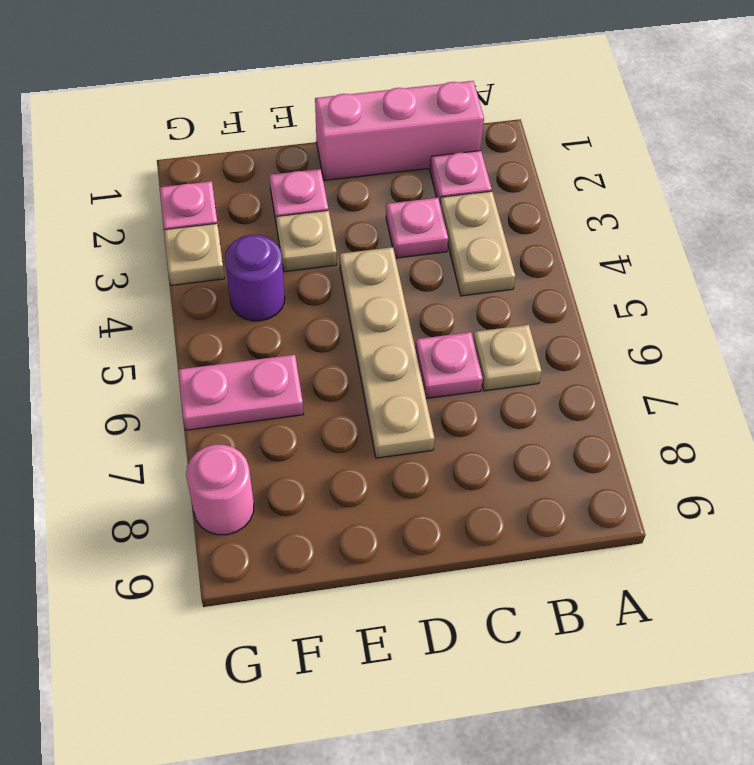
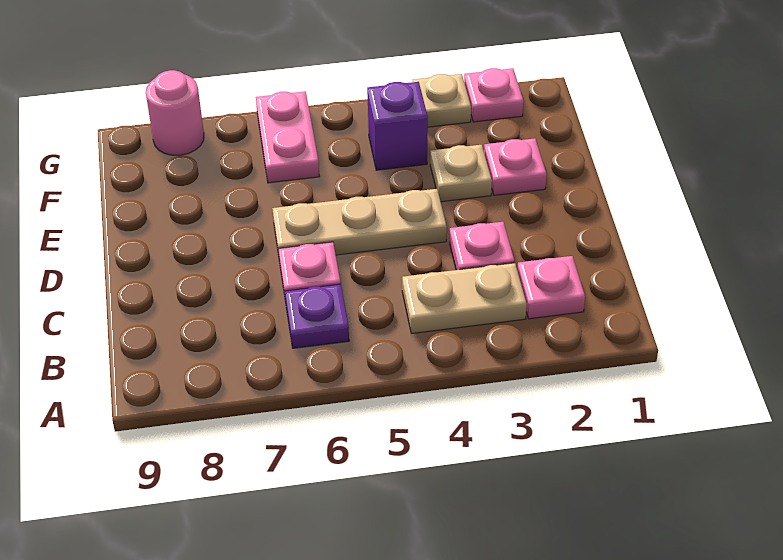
pink brick B1:D1 level 1 -> none
tan plate B6 level 1 -> purple plate B6 level 1
tan plate D4:D7 level 1 -> tan plate D4:D6 level 1
purple round brick F4 level 1 -> purple brick F4 level 1

